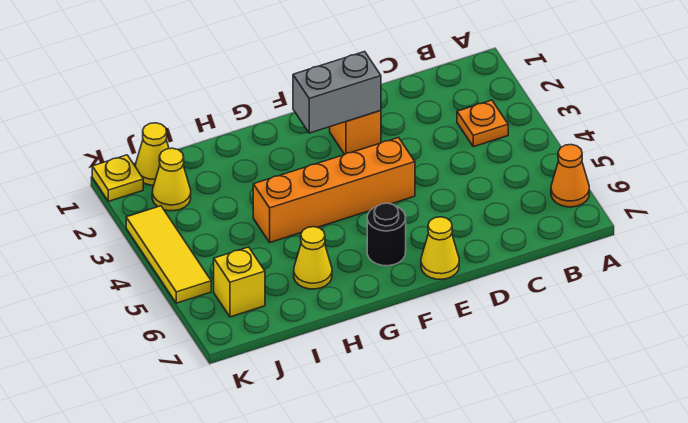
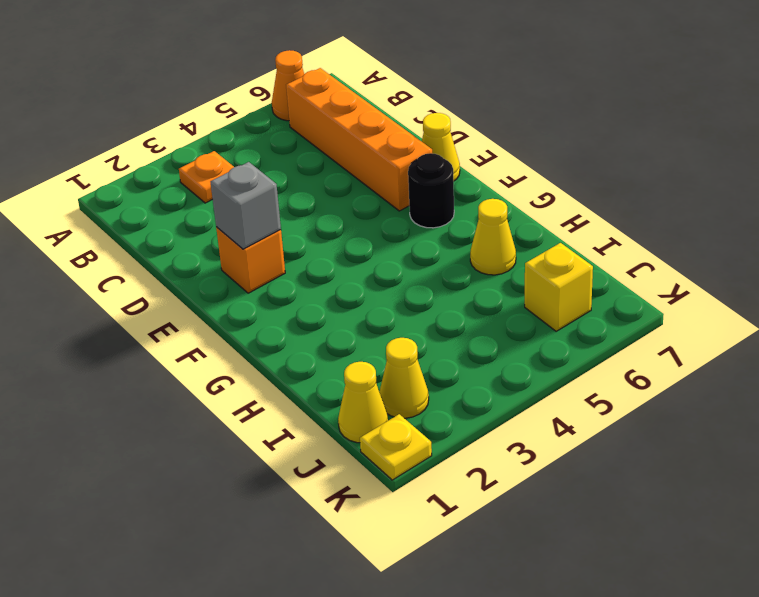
grey brick E2:F2 level 2 -> grey brick E2 level 2
orange brick E4:H4 level 1 -> orange brick B6:E6 level 1
yellow tile K3:K5 level 1 -> none

